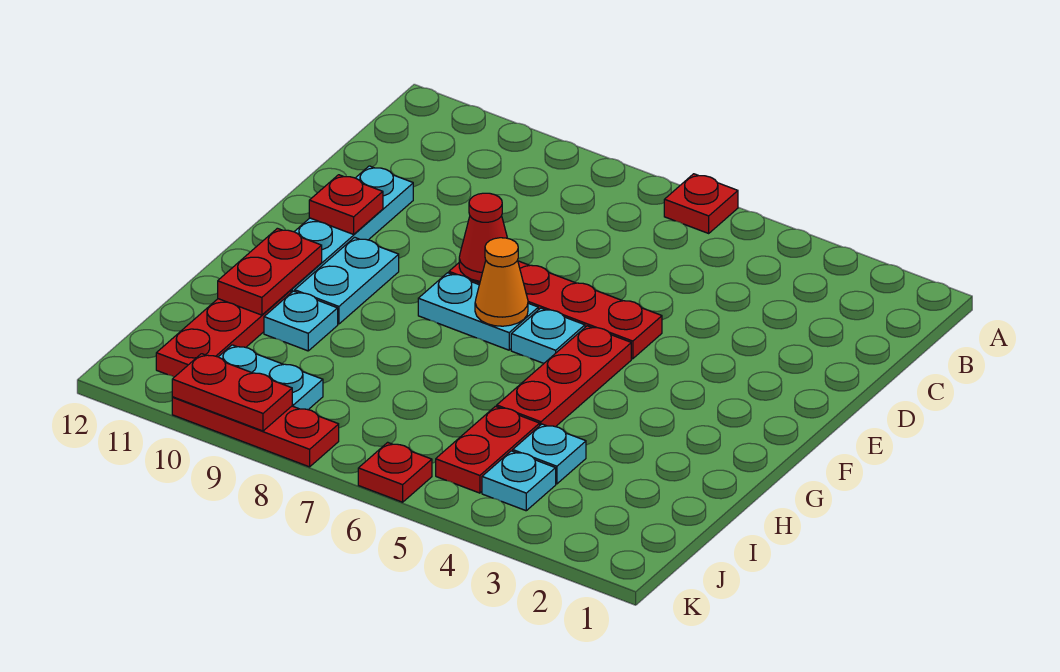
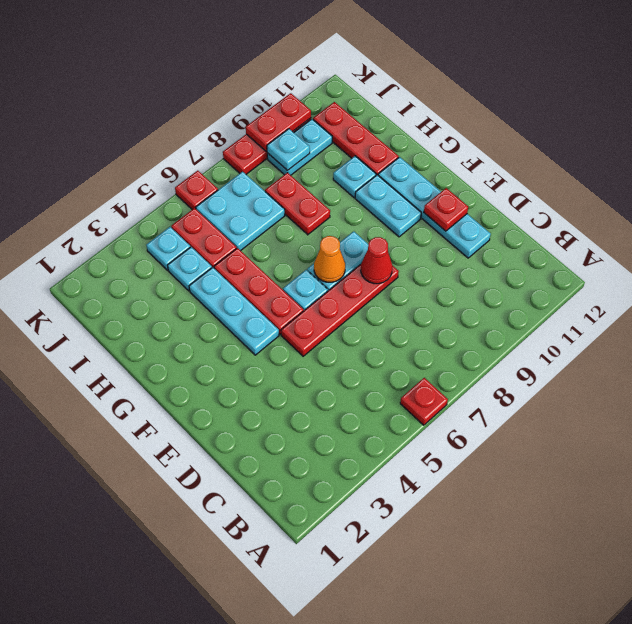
none -> cyan plate F4:H4 level 1
red plate G11:H11 level 2 -> red plate H8:I8 level 1
none -> cyan plate I6:J7 level 1
none -> cyan plate J9 level 2

